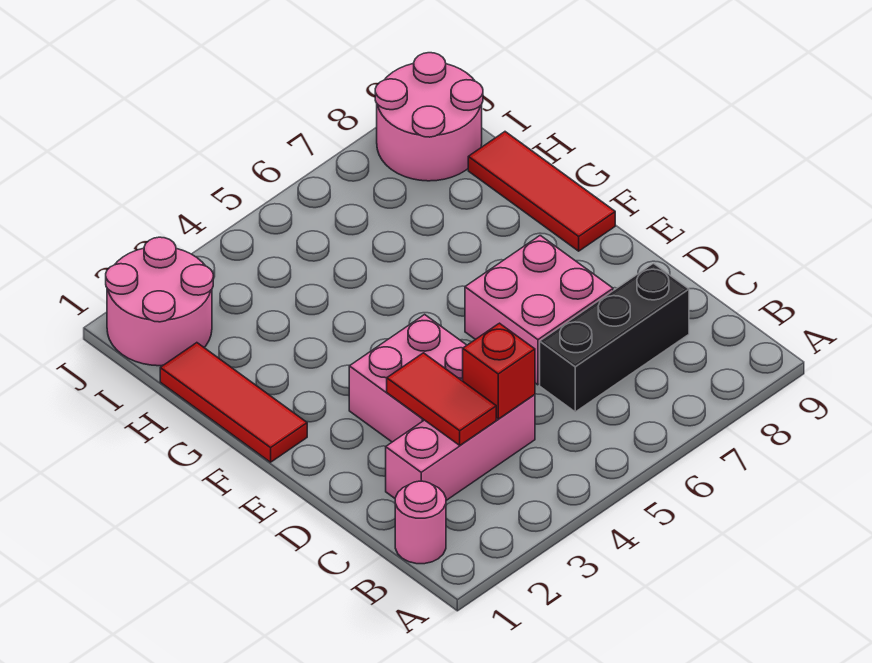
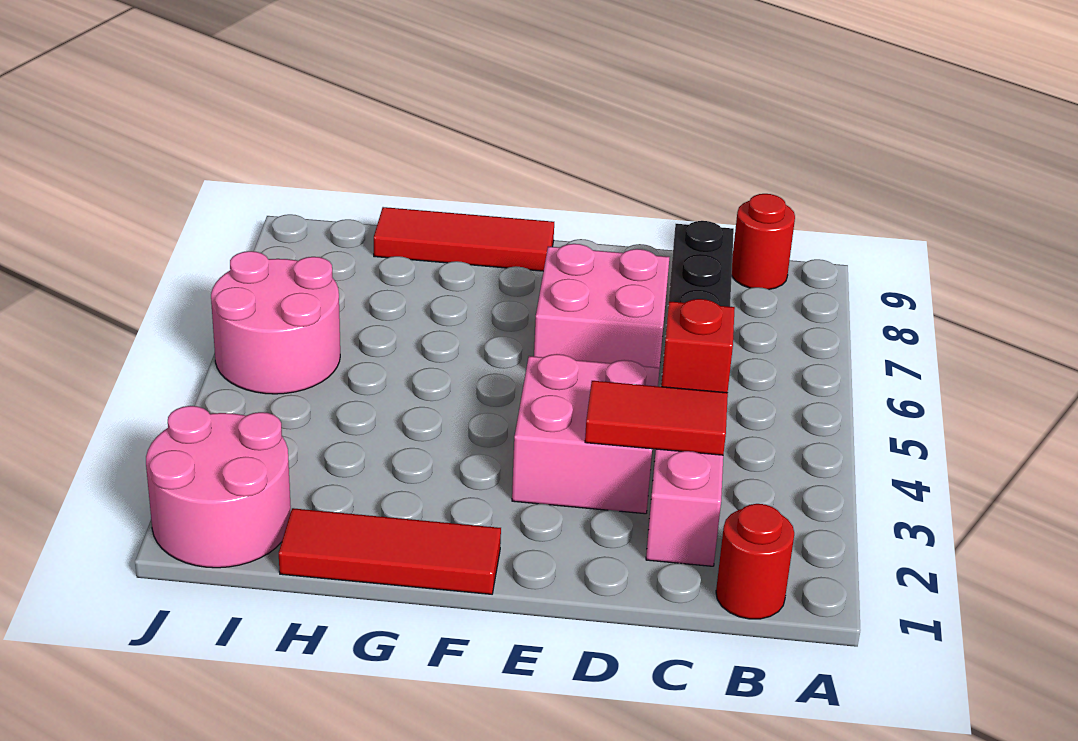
pink round brick B1 level 1 -> red round brick B1 level 1
none -> red round brick B9 level 1
pink round brick I8:J9 level 1 -> pink round brick I5:J6 level 1

